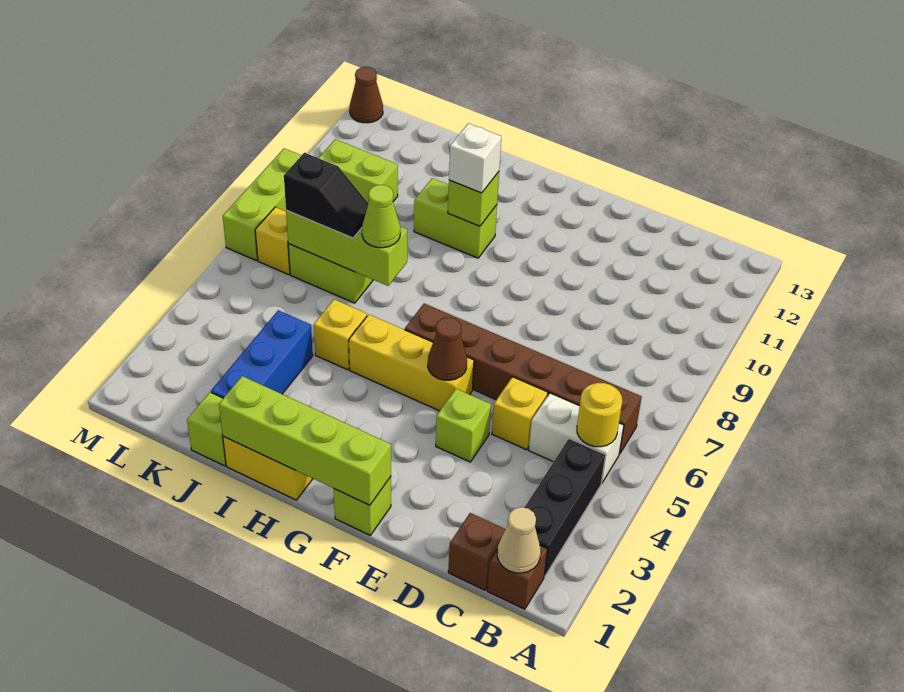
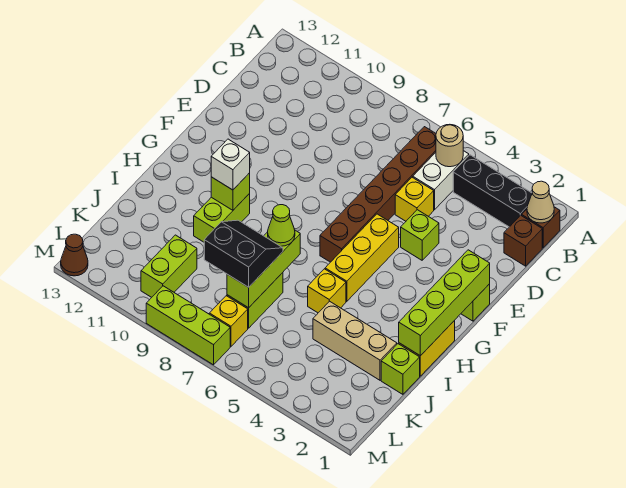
yellow round brick B5 level 2 -> tan round brick B5 level 2
brown cone F5 level 2 -> none
blue brick J2:J4 level 1 -> tan brick J2:J4 level 1
black slope J7:K7 level 3 top K -> black slope J7:K8 level 3 top K

